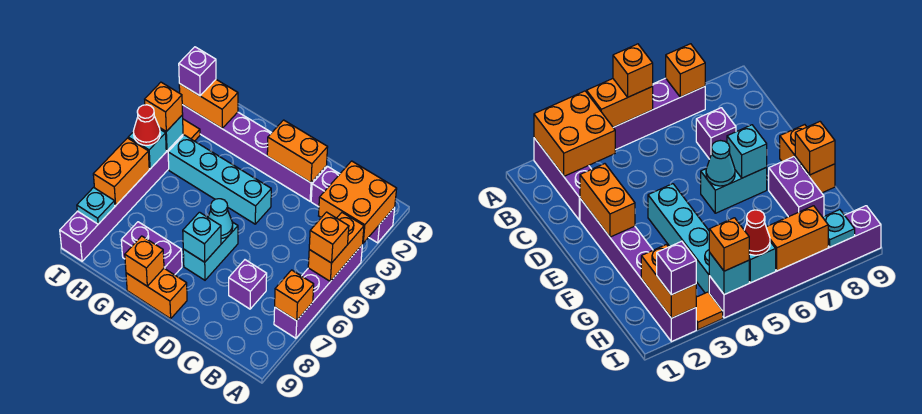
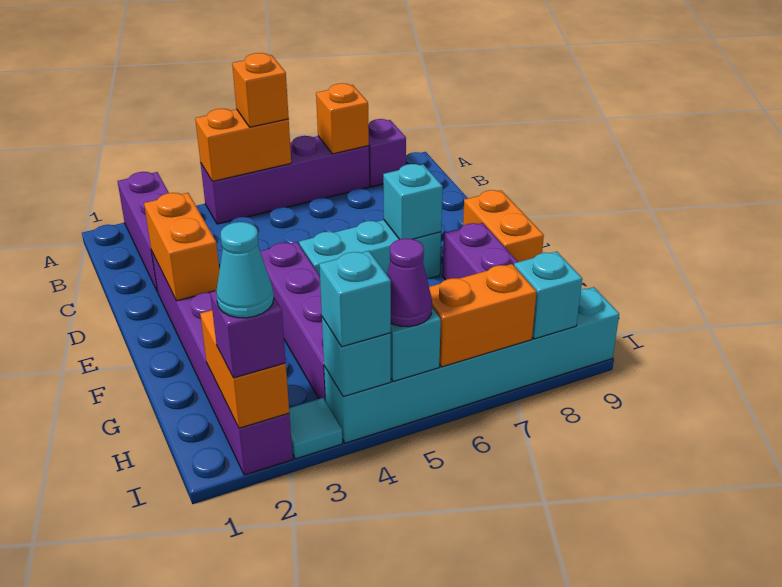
orange brick A2:B3 level 2 -> none
purple brick C7 level 1 -> purple brick A8 level 1
cyan brick E4:H4 level 1 -> purple brick E4:H4 level 1
cyan brick E6:E7 level 1 -> cyan brick E5:E7 level 1
cyan cone E6 level 2 -> cyan cone I2 level 4
orange brick F9 level 2 -> none
orange tile I3 level 1 -> cyan tile I3 level 1
purple brick I4:I9 level 1 -> cyan brick I4:I9 level 1
orange brick I4 level 3 -> cyan brick I4 level 3
red cone I5 level 3 -> purple cone I5 level 3
cyan plate I8 level 2 -> cyan brick I8 level 2

